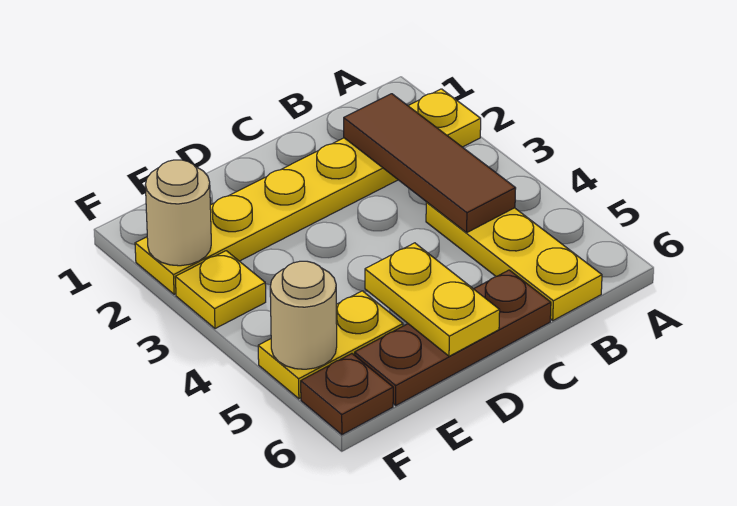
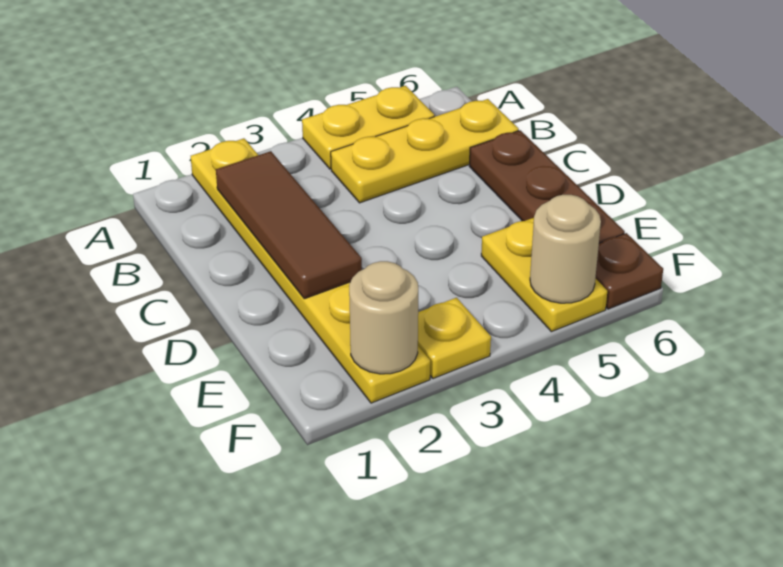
brown tile B2:B4 level 2 -> brown tile B2:D2 level 2
yellow plate D5:D6 level 2 -> yellow plate A4:A5 level 1

